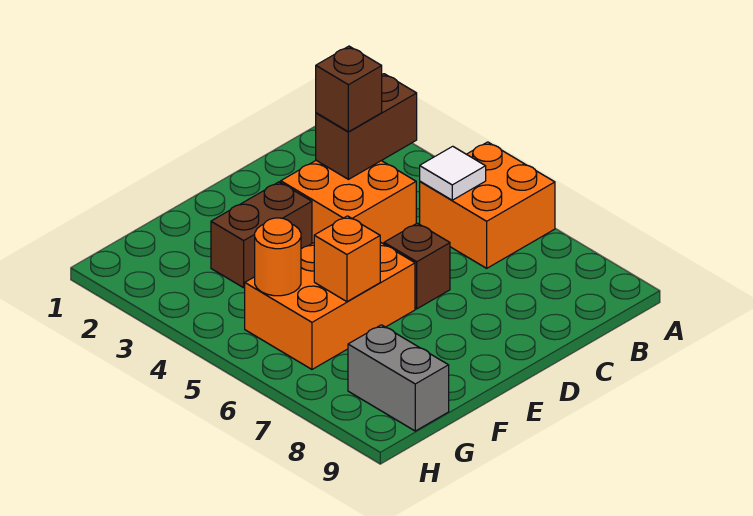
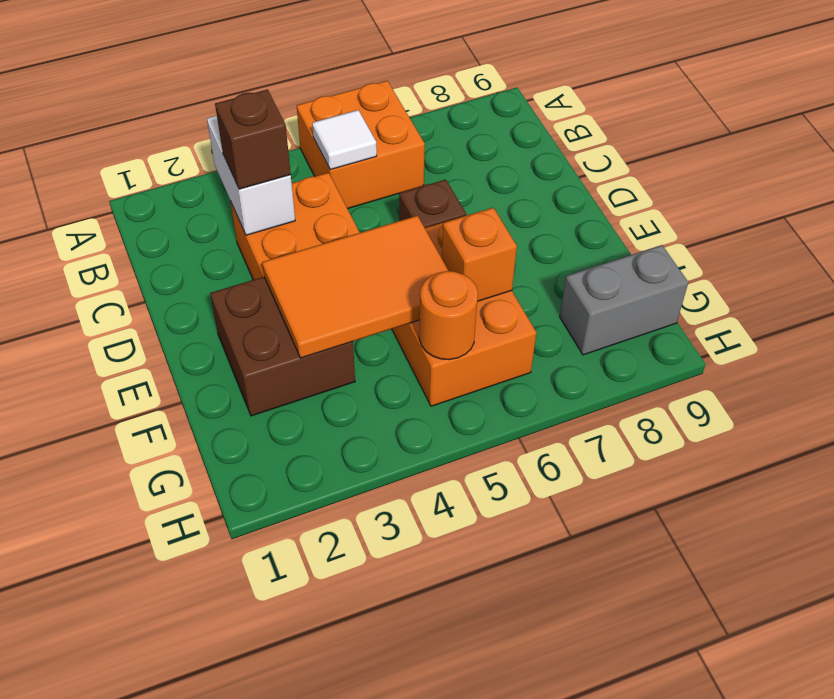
brown brick B3:C3 level 2 -> white brick B3:C3 level 2
brown brick E3:F3 level 1 -> brown brick E2:F3 level 1
none -> orange tile E3:F5 level 2

